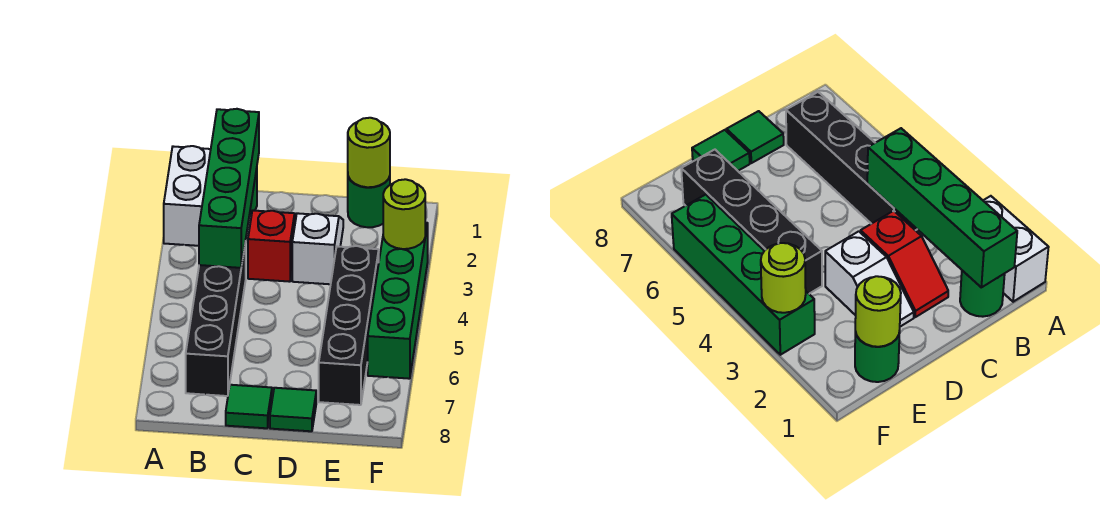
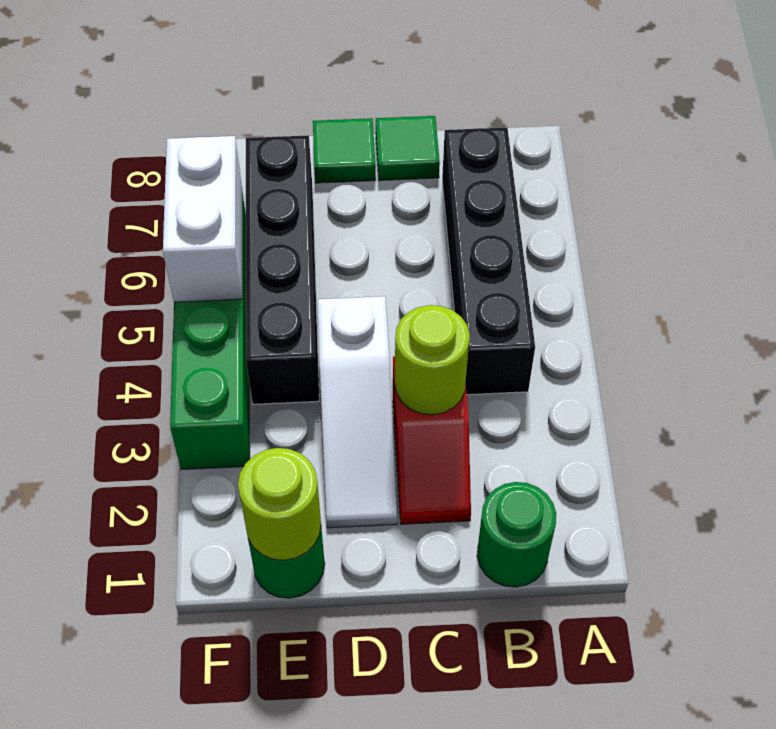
white brick A1:A2 level 1 -> white brick F5:F6 level 2
green brick B1:B4 level 2 -> none
white slope D2:D3 level 1 top 3 -> white slope D2:D4 level 1 top 4
lime round brick F3 level 2 -> lime round brick C3 level 2

